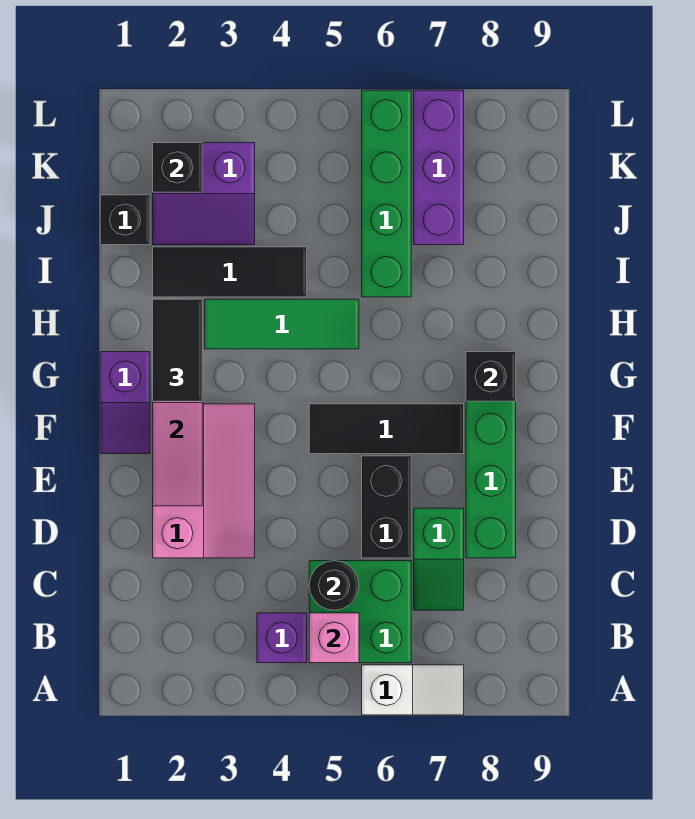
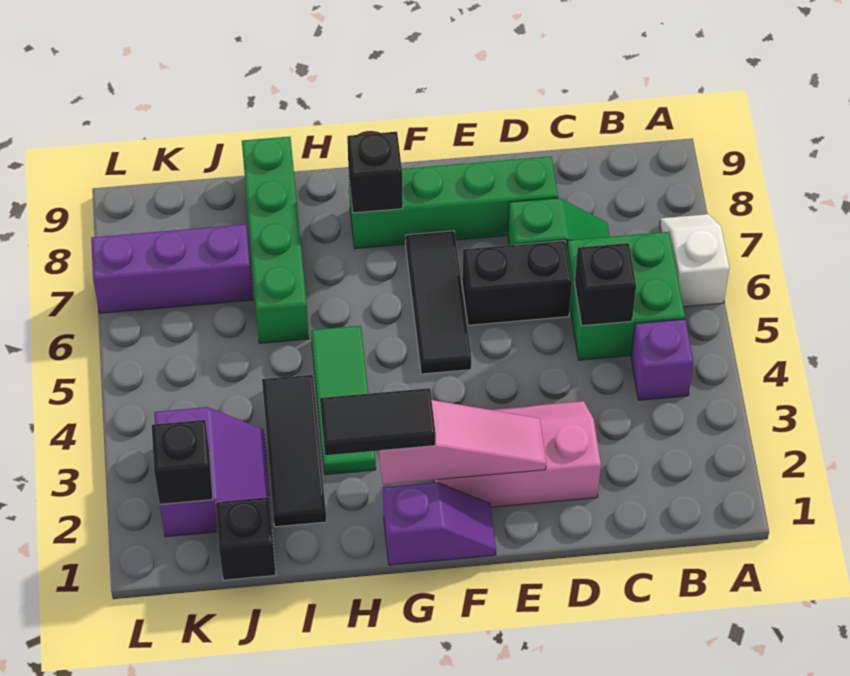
pink brick B5 level 2 -> none
black round brick C5 level 2 -> black brick C5 level 2
green brick I6:L6 level 1 -> green brick I6:I9 level 1

